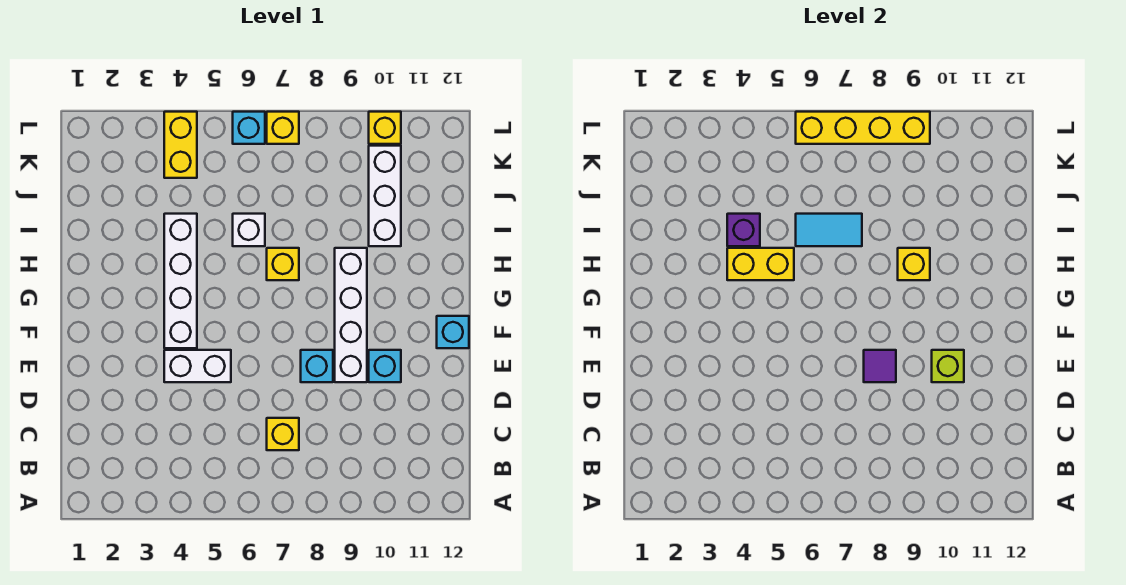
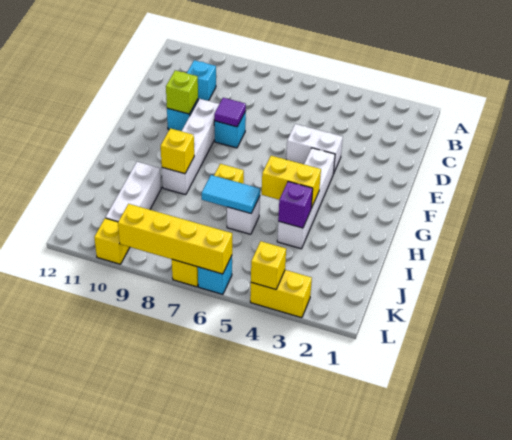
yellow brick C7 level 1 -> yellow brick L4 level 2
cyan brick F12 level 1 -> cyan brick C10 level 1
yellow brick K4:L4 level 1 -> yellow brick L3:L4 level 1

